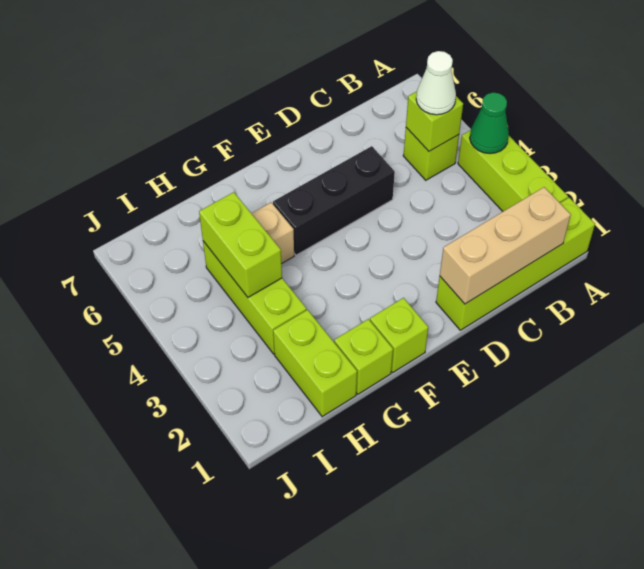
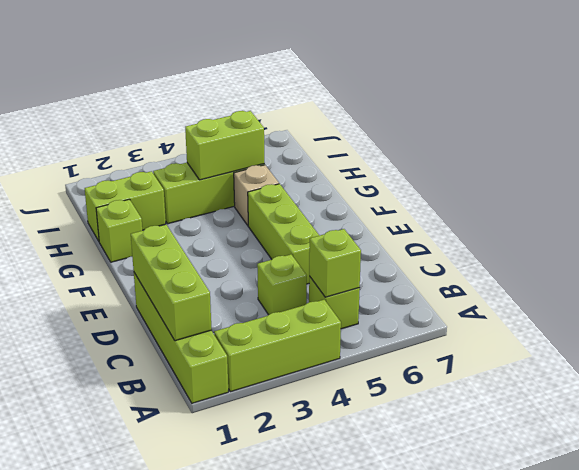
green cone A4 level 2 -> none
tan brick B1:D1 level 2 -> lime brick B1:D1 level 2
white cone B5 level 3 -> none
black brick D5:F5 level 1 -> lime brick D5:F5 level 1
lime brick F1 level 1 -> lime brick C4 level 1

